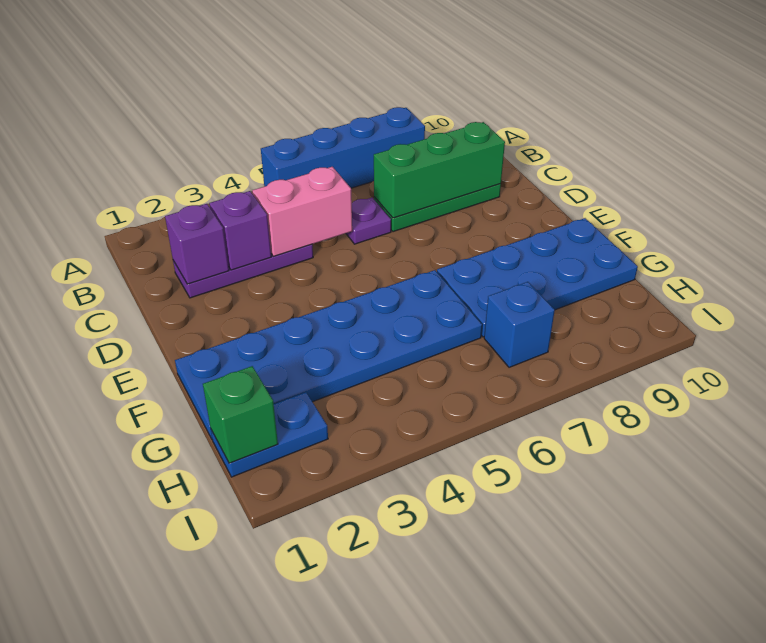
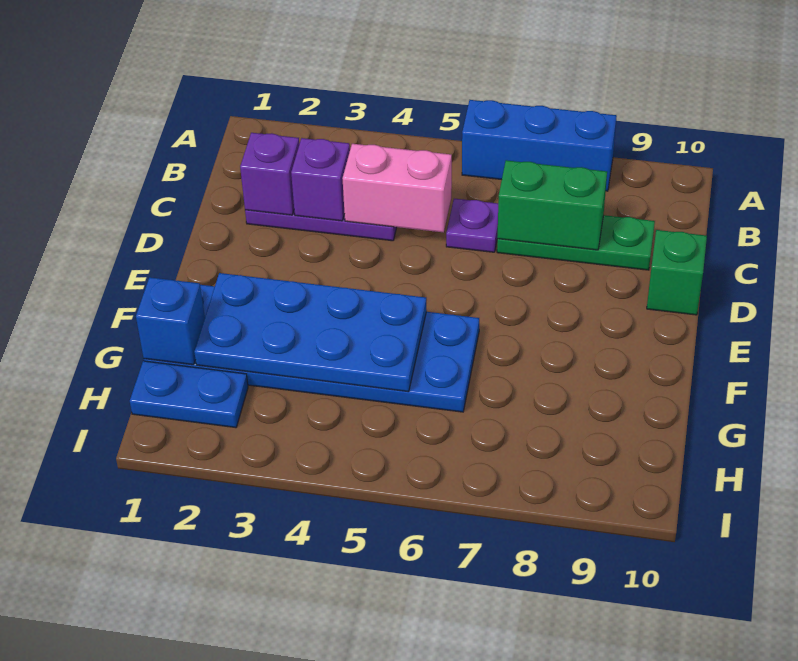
blue brick A5:A8 level 1 -> blue brick A6:A8 level 1
green brick C7:C9 level 2 -> green brick C7:C8 level 2
blue plate F7:G10 level 1 -> blue plate F2:G5 level 2
green brick H1 level 2 -> green brick D10 level 1
blue brick H7 level 1 -> blue brick G1 level 2

